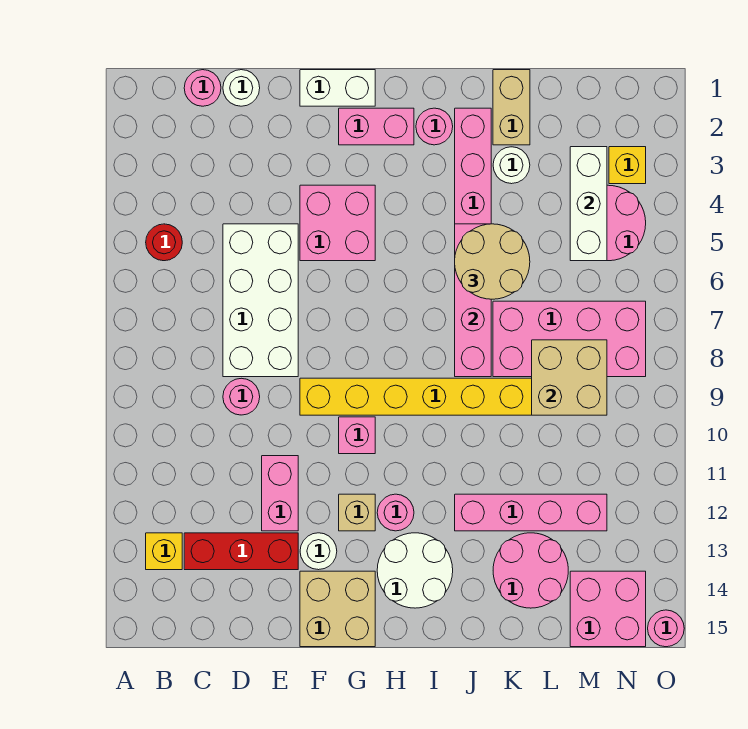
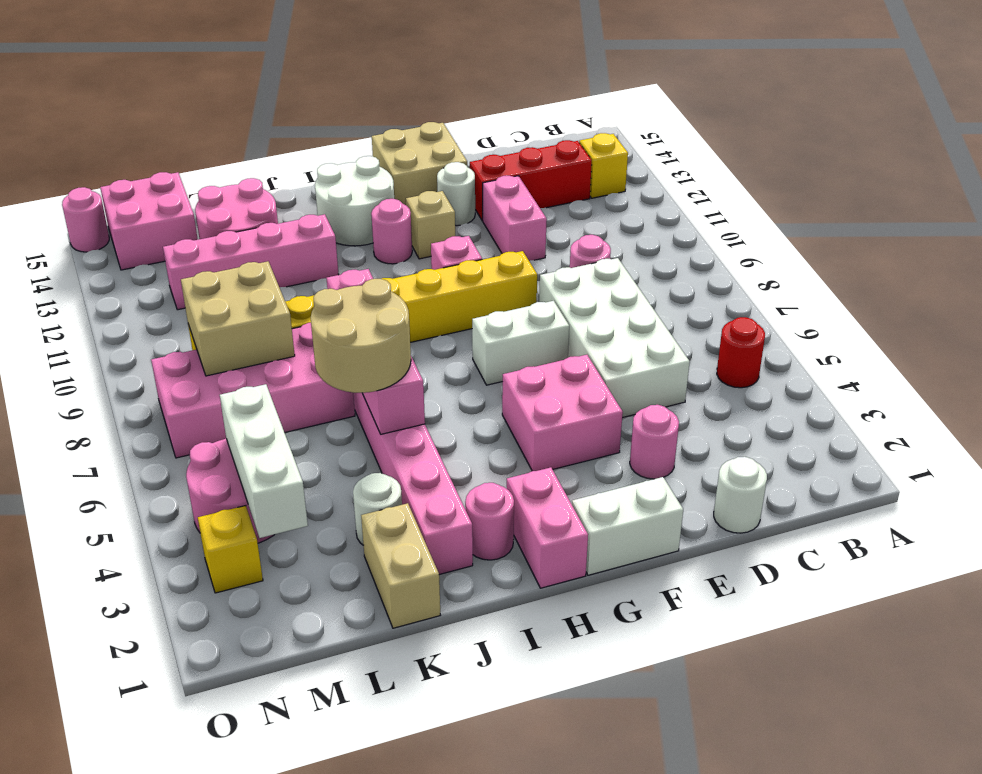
pink round brick C1 level 1 -> pink round brick E3 level 1
none -> white brick F7:G7 level 1
pink brick G2:H2 level 1 -> pink brick H1:H2 level 1

